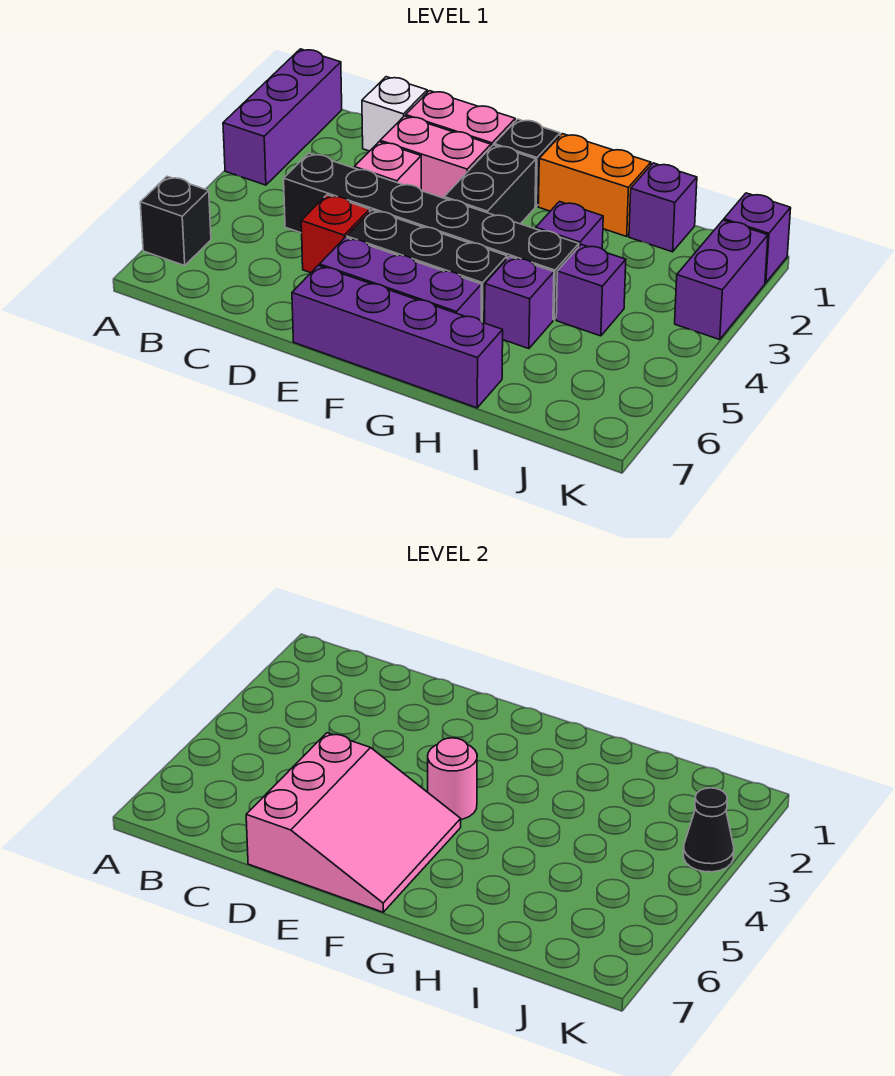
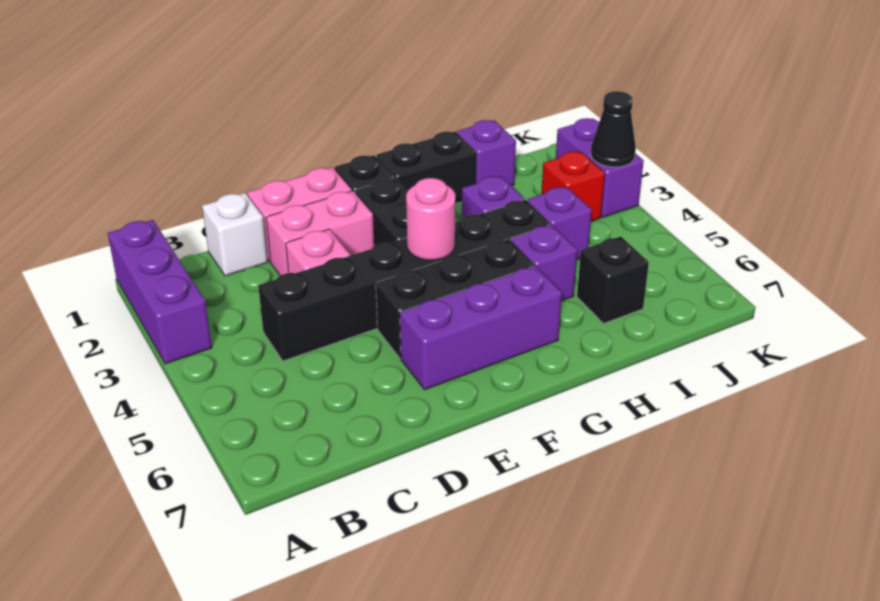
black brick A6 level 1 -> black brick I6 level 1
red brick D5 level 1 -> red brick J3 level 1
pink slope D5:F7 level 2 top D -> none
purple brick E7:H7 level 1 -> none
orange brick G1:H1 level 1 -> black brick G1:H1 level 1
purple brick K1 level 1 -> none

